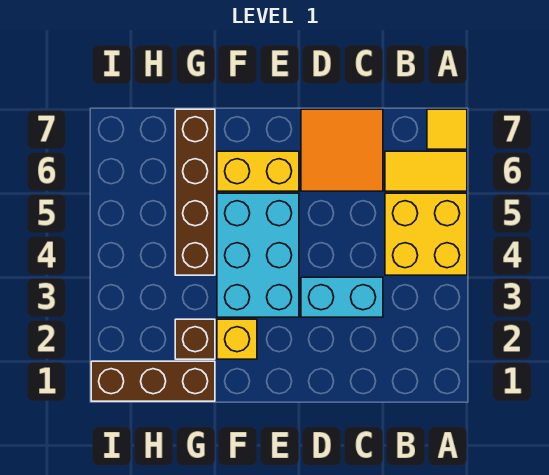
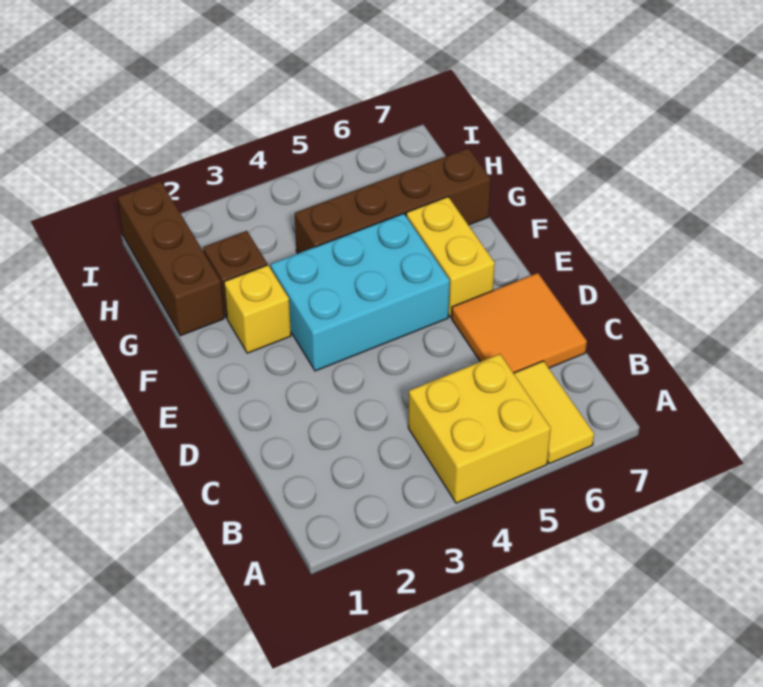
yellow tile A7 level 1 -> none
cyan brick C3:D3 level 1 -> none

